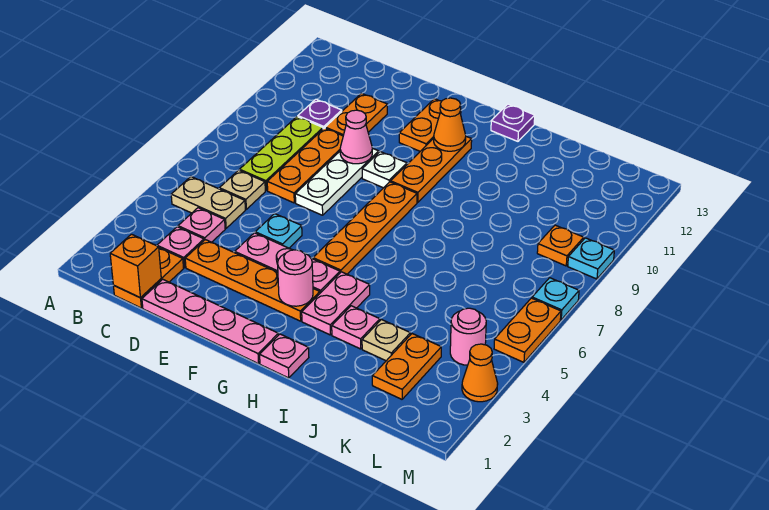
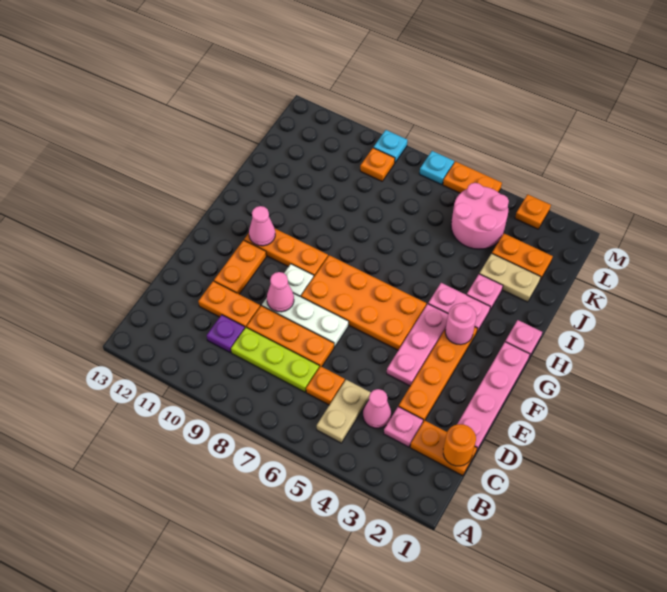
orange brick C1 level 2 -> orange round brick C1 level 2
pink plate C4 level 1 -> pink cone C4 level 1
tan plate C6 level 1 -> orange plate C6 level 1
cyan plate E5 level 1 -> none
orange plate F11:F12 level 1 -> orange plate E11:F11 level 1
orange plate G5:G8 level 1 -> orange plate F5:G8 level 1
orange cone G11 level 2 -> pink cone G11 level 2
purple plate H13 level 1 -> none
tan plate J3 level 1 -> tan plate J2:J3 level 1
pink round brick L4 level 1 -> pink round brick K4:L5 level 1
orange cone M3 level 1 -> orange plate M3 level 1

